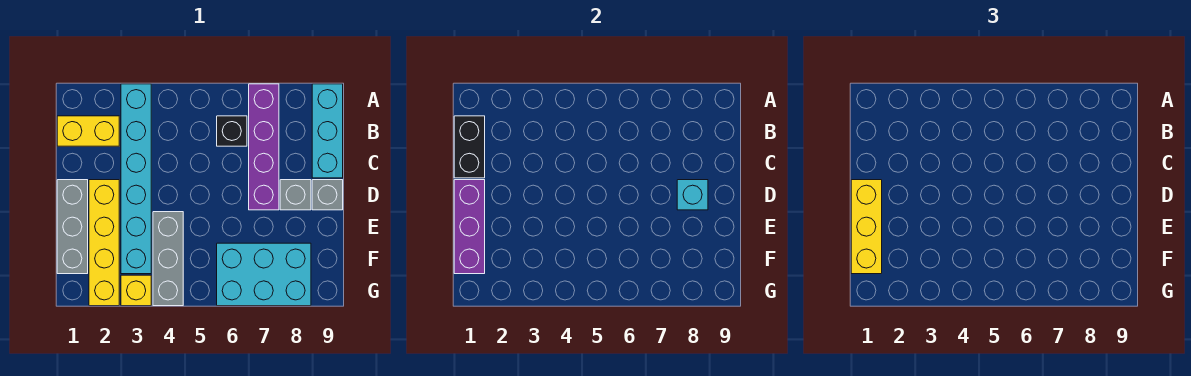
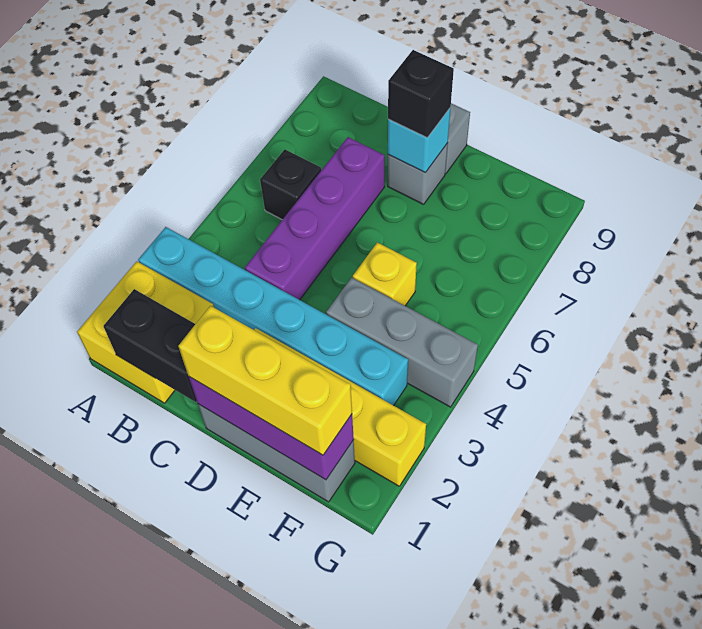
purple brick A7:D7 level 1 -> purple brick C4:C7 level 1
cyan brick A9:C9 level 1 -> none
yellow brick B1:B2 level 1 -> yellow brick A1:B2 level 1
none -> black brick D8 level 3
cyan brick F6:G8 level 1 -> none
yellow brick G3 level 1 -> yellow brick E5 level 1

